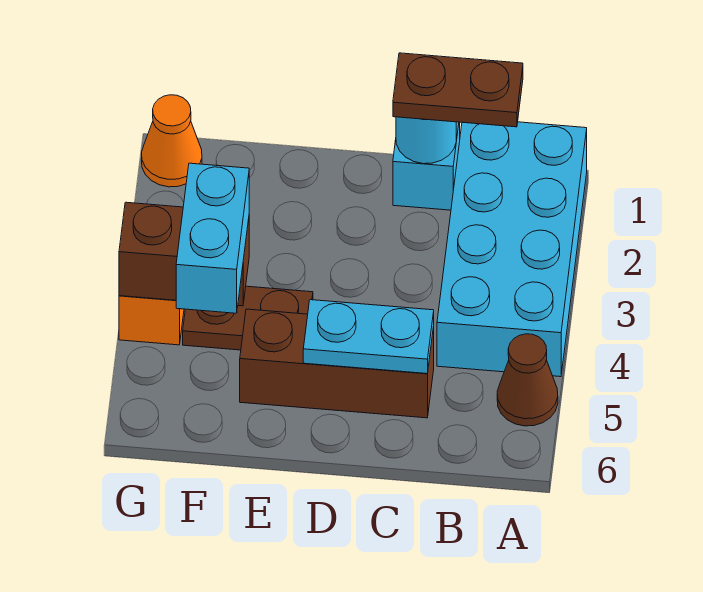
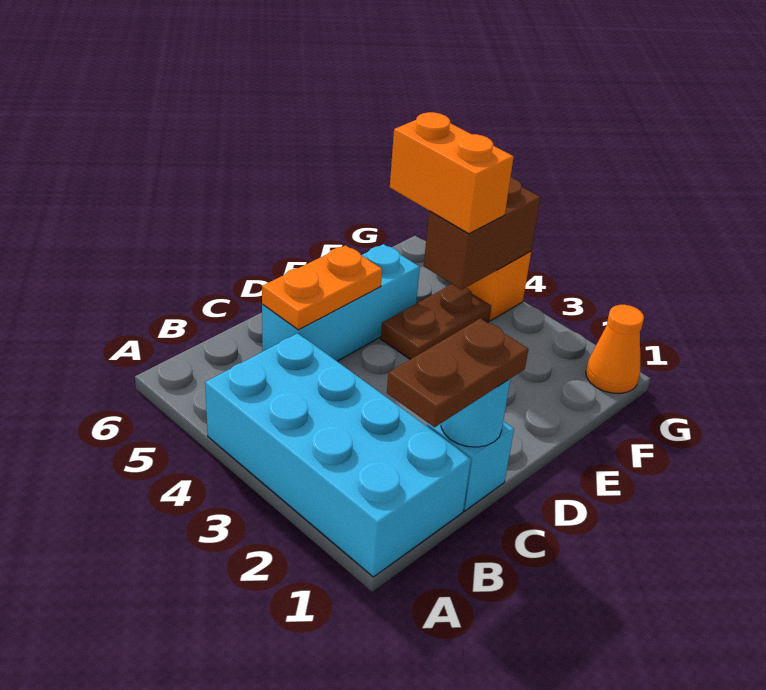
brown cone A5 level 1 -> none
brown brick C5:E5 level 1 -> cyan brick C5:E5 level 1
cyan plate C5:D5 level 2 -> orange plate C5:D5 level 2
cyan brick F4:F5 level 3 -> orange brick F4:F5 level 3

